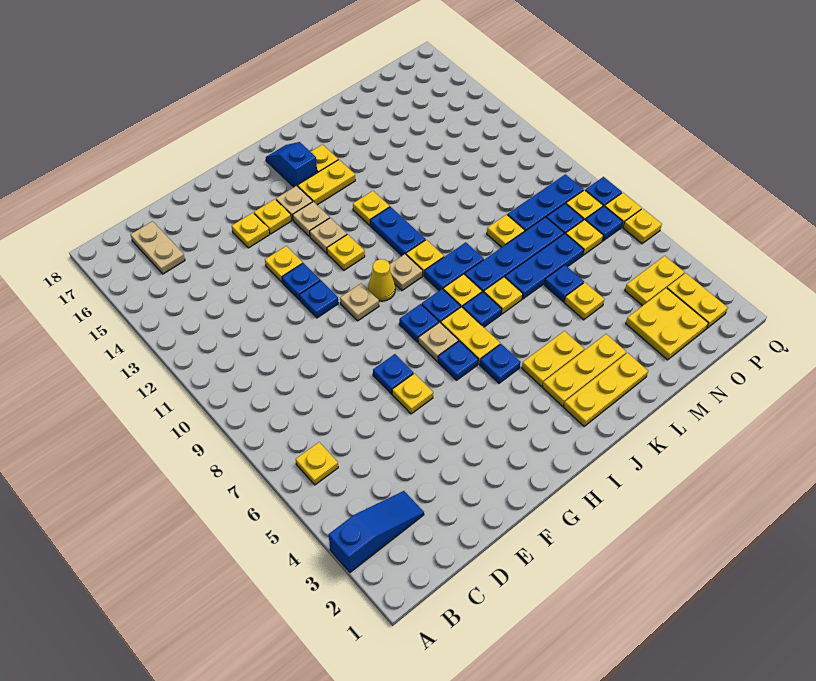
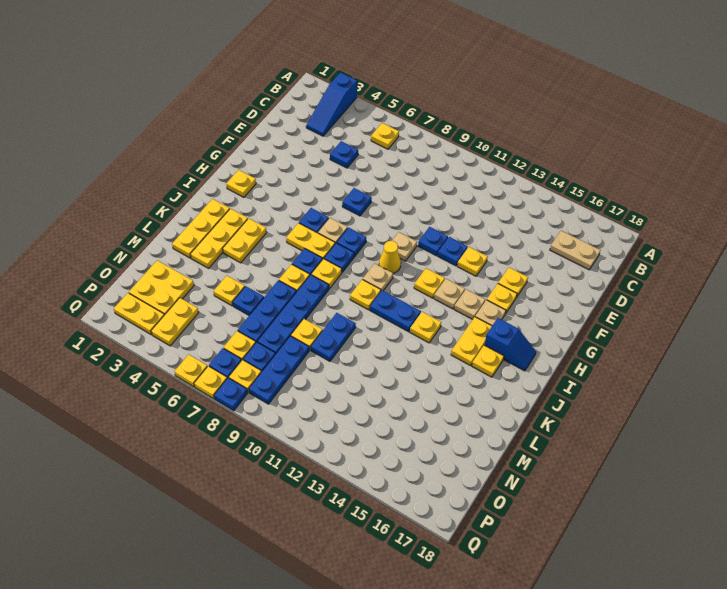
yellow plate F6 level 1 -> yellow plate H2 level 1
blue plate I5 level 1 -> blue plate D5 level 1
blue plate J9:K9 level 1 -> blue plate L10:M10 level 1

